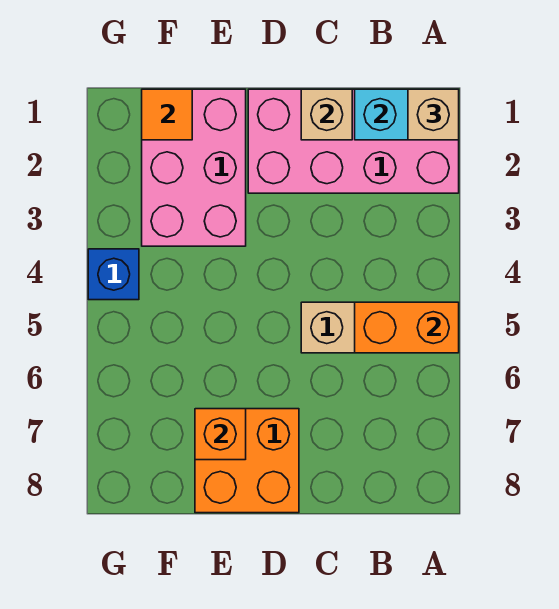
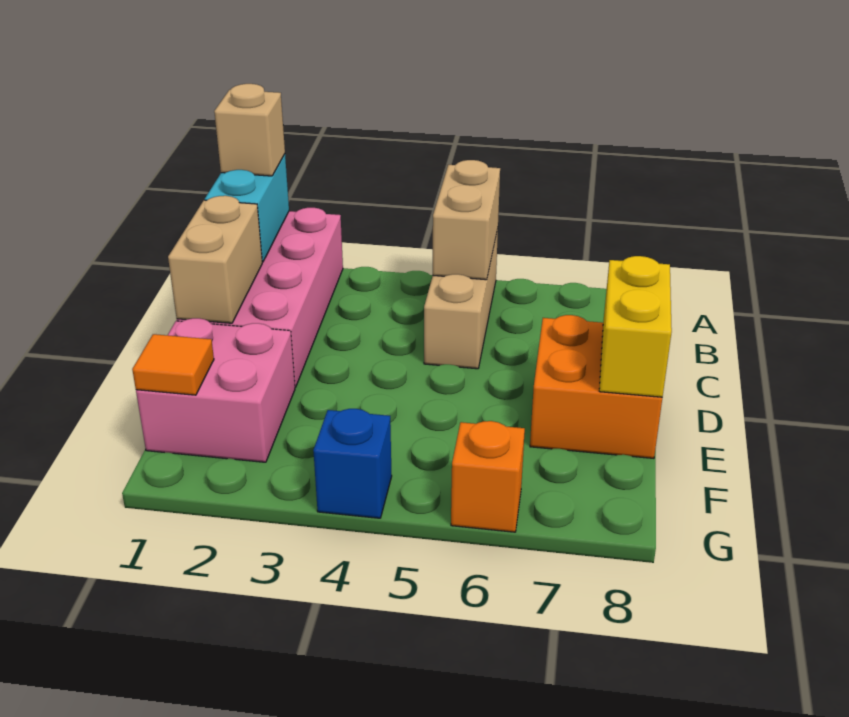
orange brick A5:B5 level 2 -> tan brick A5:B5 level 2
tan brick C1 level 2 -> tan brick C1:D1 level 2
none -> yellow brick D8:E8 level 2
pink brick E1:F3 level 1 -> pink brick E1:F2 level 1
orange brick E7 level 2 -> orange brick G6 level 1

